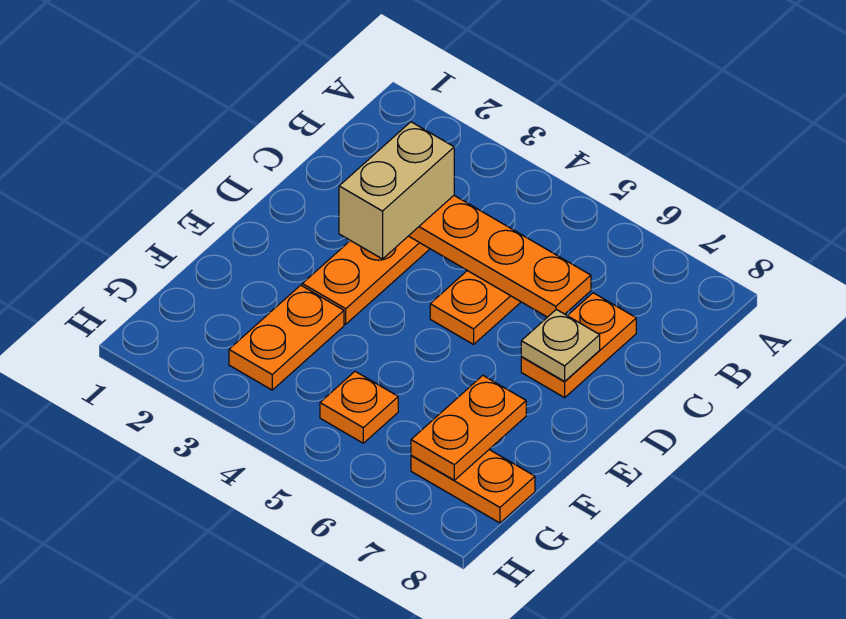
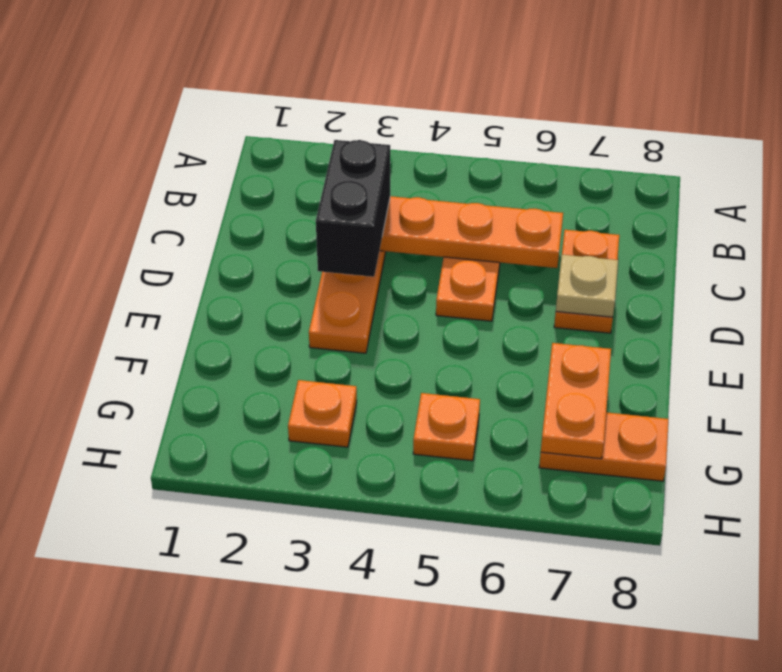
tan brick C3:D3 level 3 -> black brick C3:D3 level 3
orange plate F3:G3 level 1 -> orange plate G3 level 1

